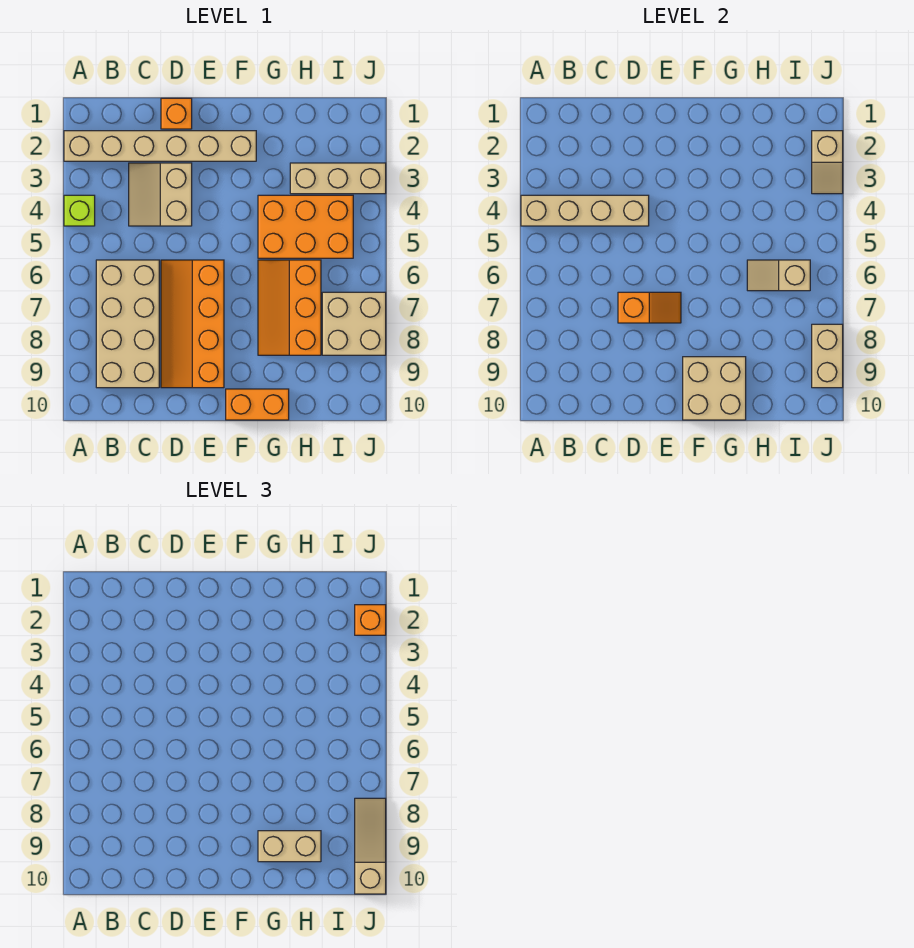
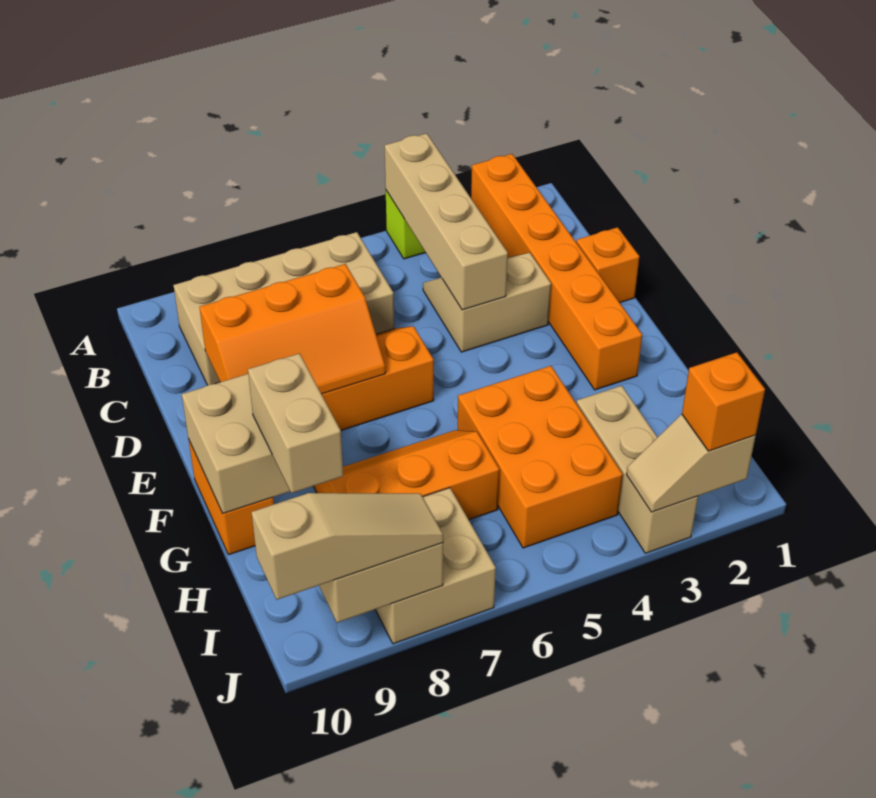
tan brick A2:F2 level 1 -> orange brick A2:F2 level 1
orange slope D7:E7 level 2 top D -> orange slope D7:E9 level 2 top D
tan slope H6:I6 level 2 top I -> none

